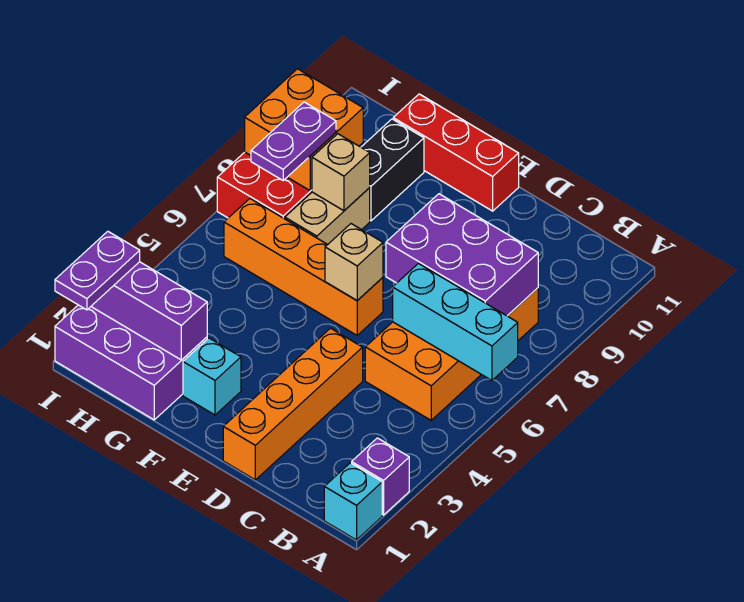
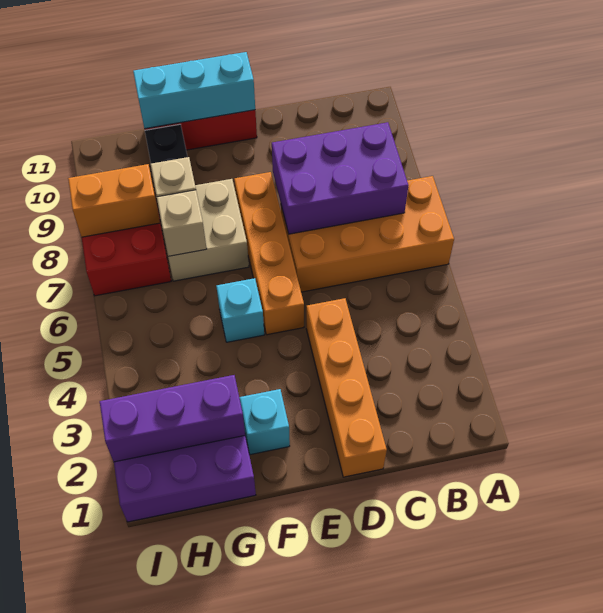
cyan brick A1 level 1 -> cyan brick F5 level 1
purple brick A2 level 1 -> none
cyan brick A6:C6 level 2 -> cyan brick E11:G11 level 2
orange brick B5:C8 level 1 -> orange brick A6:D7 level 1
orange brick E6:H6 level 1 -> orange brick E5:E8 level 1
tan brick E6 level 2 -> tan brick G7 level 2
tan brick G7:G8 level 1 -> tan brick F7:G8 level 1
purple plate H7:H8 level 3 -> none
orange brick H8:I9 level 2 -> orange brick H8:I8 level 2
purple plate I1:I2 level 3 -> none

